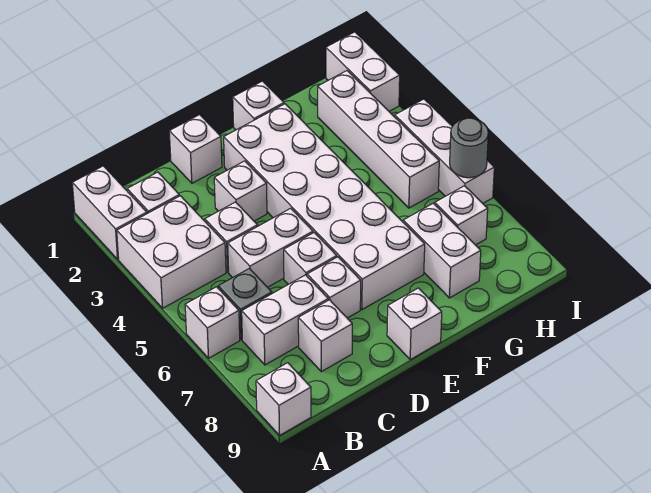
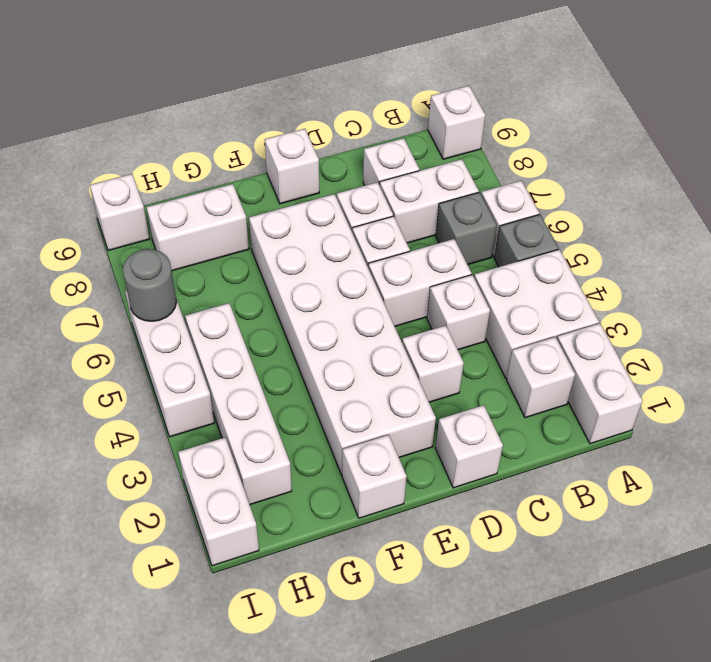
none -> grey brick A5 level 1
white brick G7:G8 level 1 -> white brick G8:H8 level 1
white brick H7 level 1 -> white brick I9 level 1

